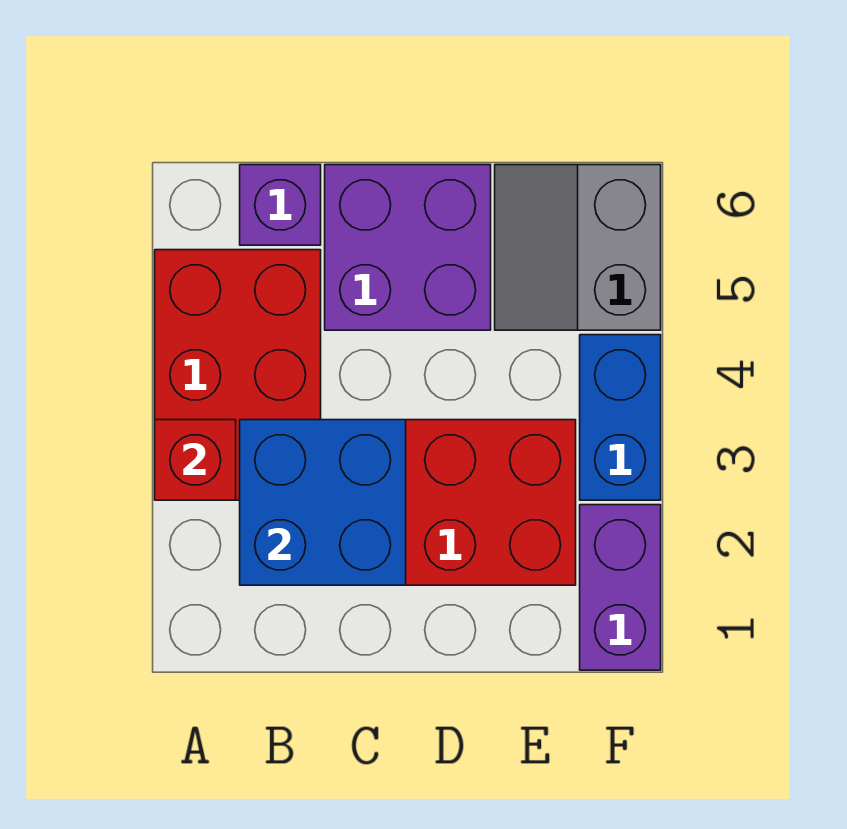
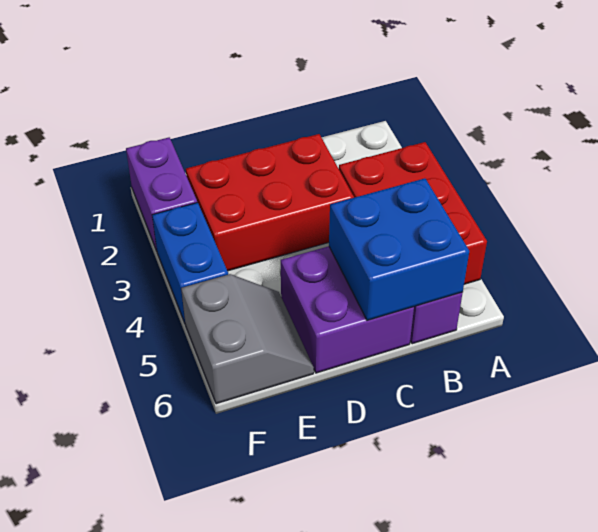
red brick A3 level 2 -> none
blue brick B2:C3 level 2 -> blue brick B5:C6 level 2

